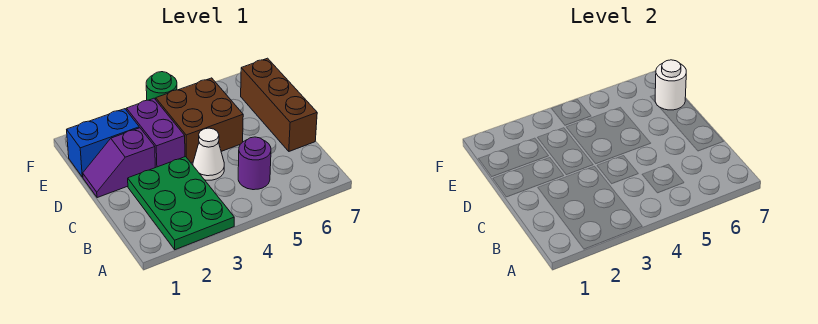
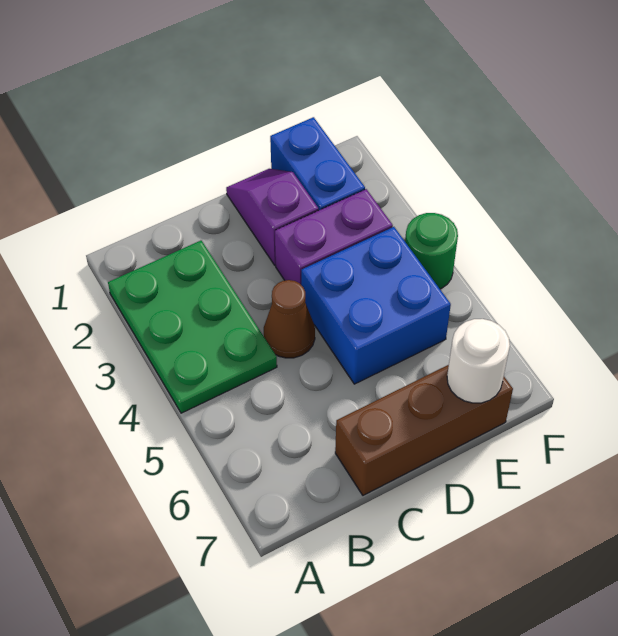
green plate A2:C3 level 1 -> green plate A2:B4 level 1
purple round brick B5 level 1 -> none
white cone C4 level 1 -> brown cone C4 level 1
brown brick D4:E5 level 1 -> blue brick D4:E5 level 1

